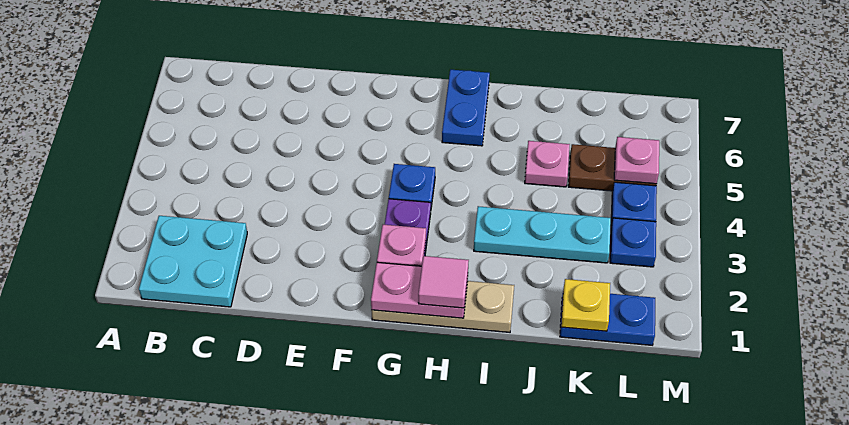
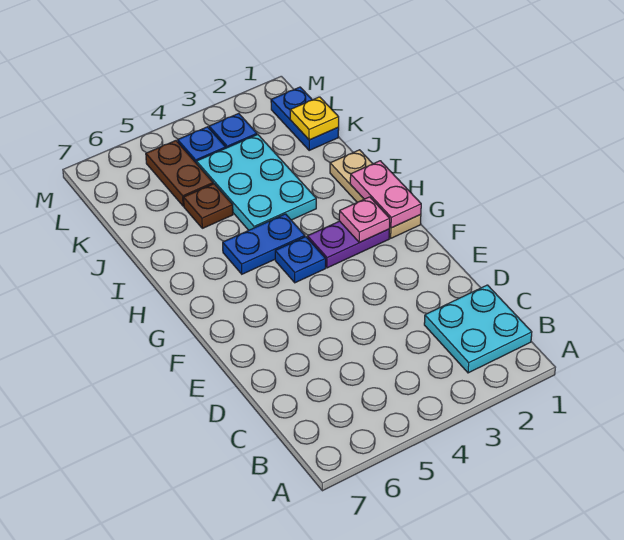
pink tile H1 level 3 -> none
blue plate H6:H7 level 1 -> blue plate H4:H5 level 1
cyan plate I3:K3 level 1 -> cyan plate I3:K4 level 1
pink plate J5 level 1 -> brown plate J5 level 1
pink plate L5 level 2 -> none

